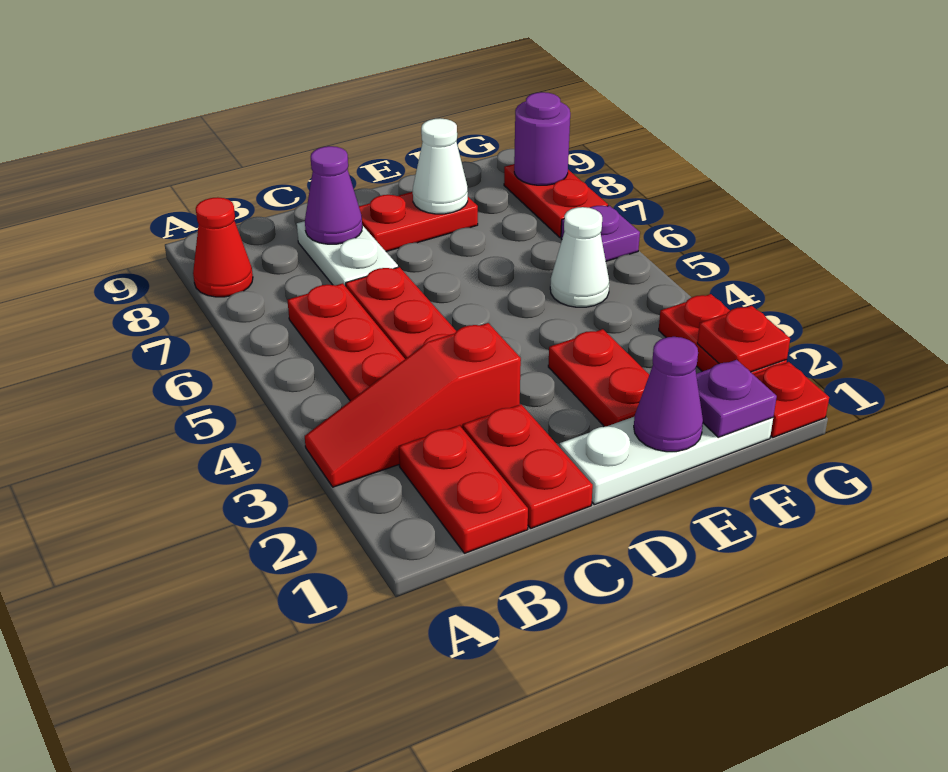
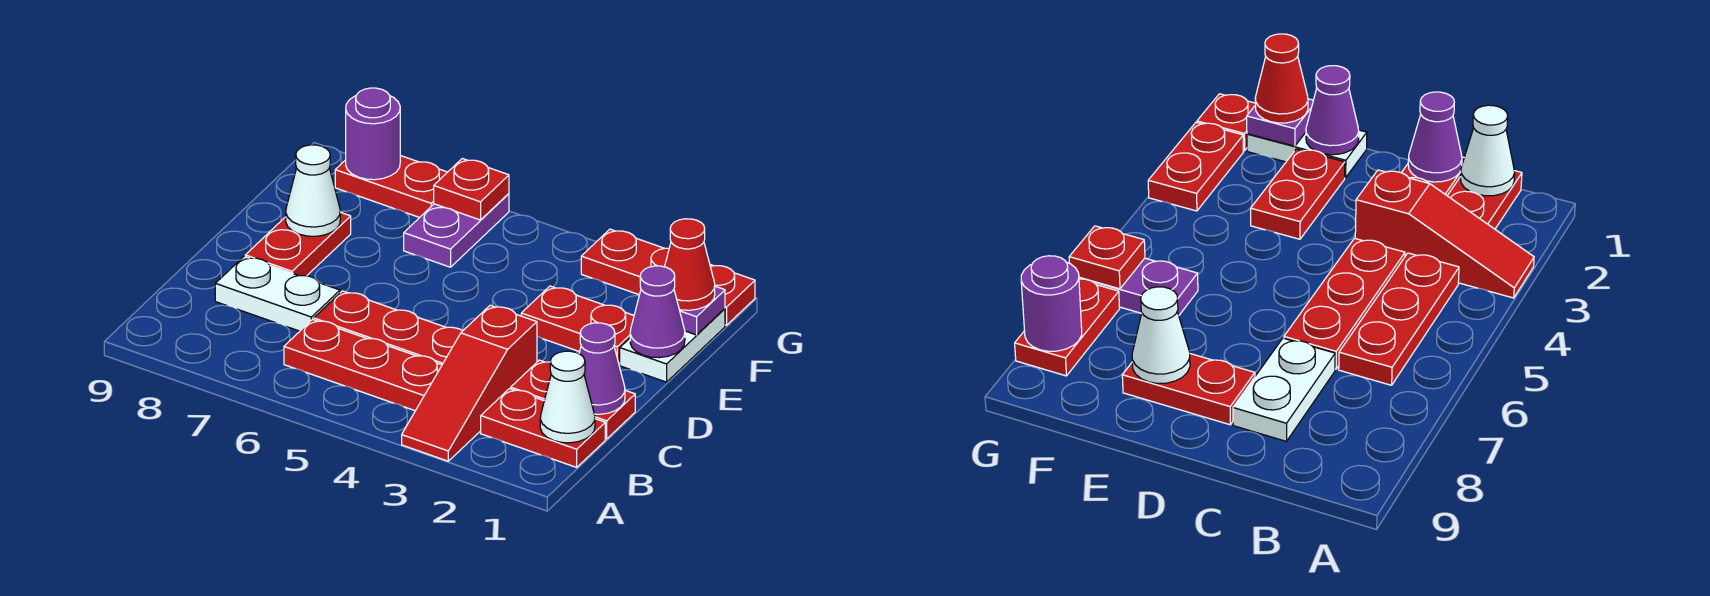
red cone A8 level 1 -> red cone F1 level 3
purple cone C8 level 2 -> purple cone C1 level 2
white plate D1:F1 level 1 -> white plate E1:F1 level 1
white cone F5 level 1 -> white cone B1 level 2
red plate G2 level 2 -> red plate G6 level 2
purple plate G6 level 1 -> purple plate F6:G6 level 1

